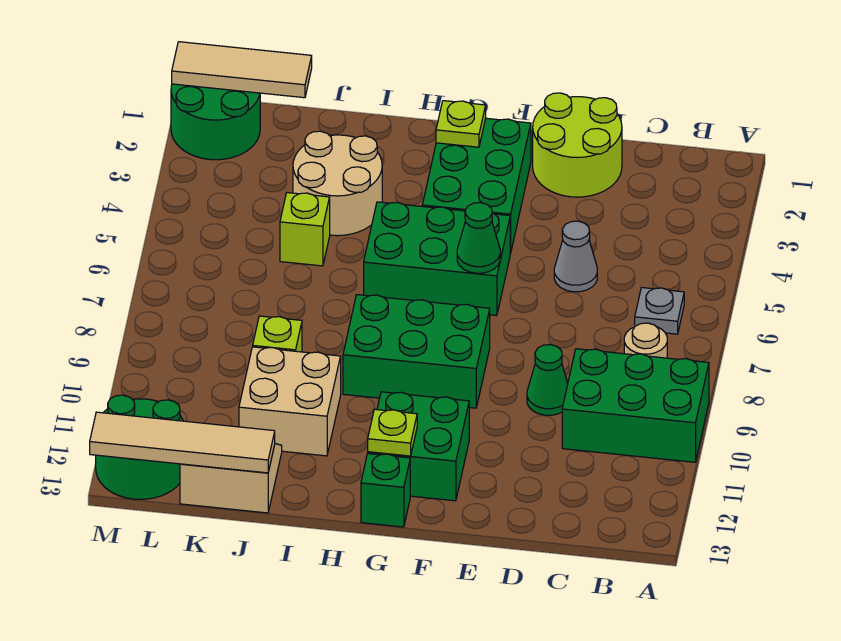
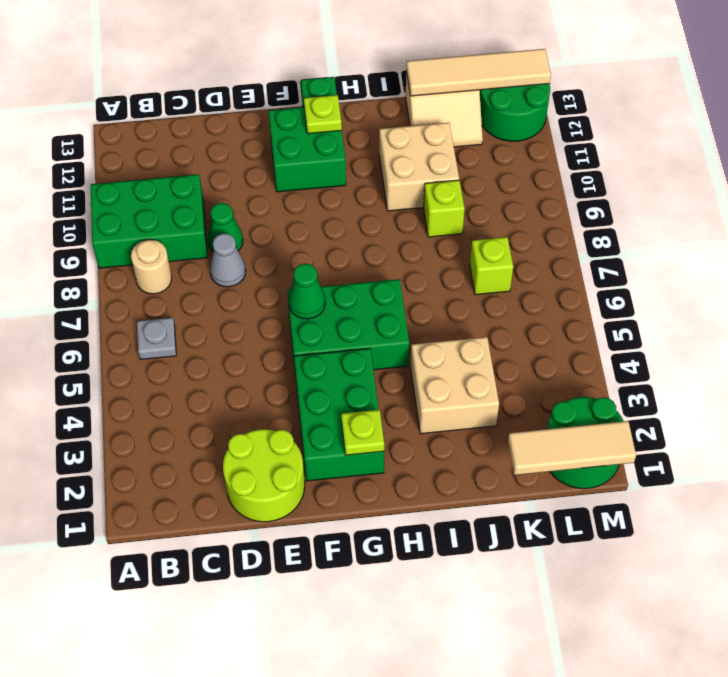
grey cone D5 level 1 -> grey cone D8 level 1
green brick F8:H9 level 1 -> none
tan round brick I3:J4 level 1 -> tan brick I3:J4 level 1
lime brick J5 level 1 -> lime brick K7 level 1

